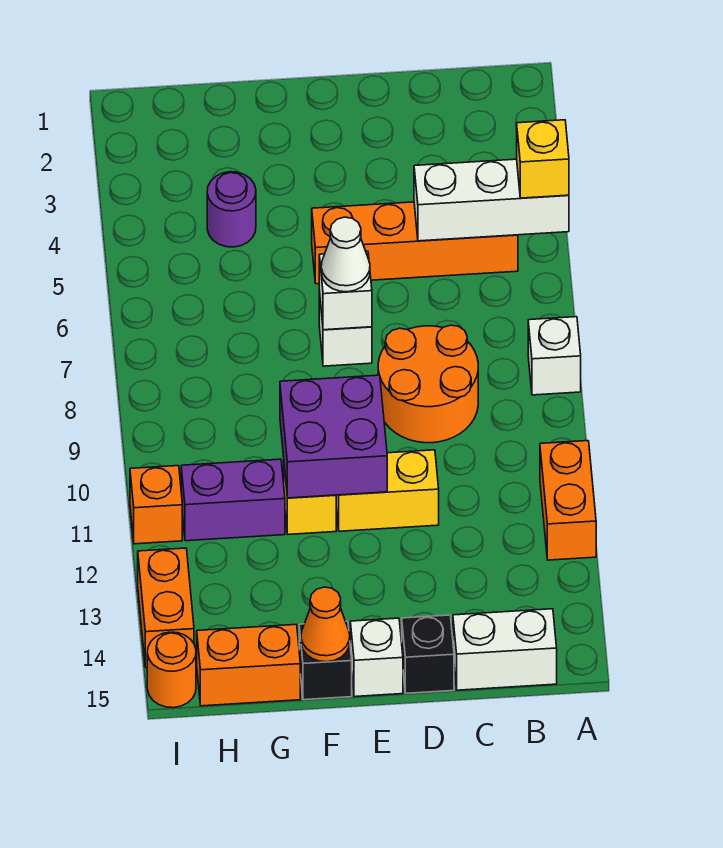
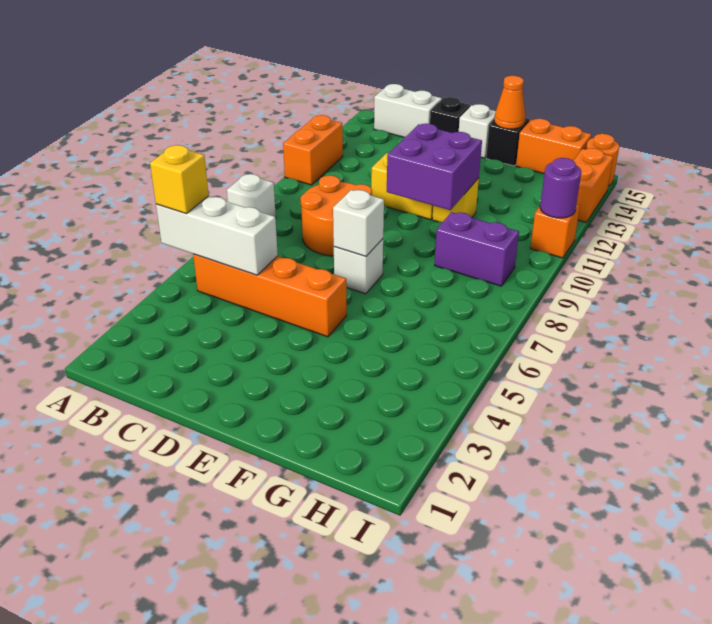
white cone E7 level 3 -> none
purple round brick G4 level 1 -> purple round brick I11 level 2
purple brick G11:H11 level 1 -> purple brick G9:H9 level 1

